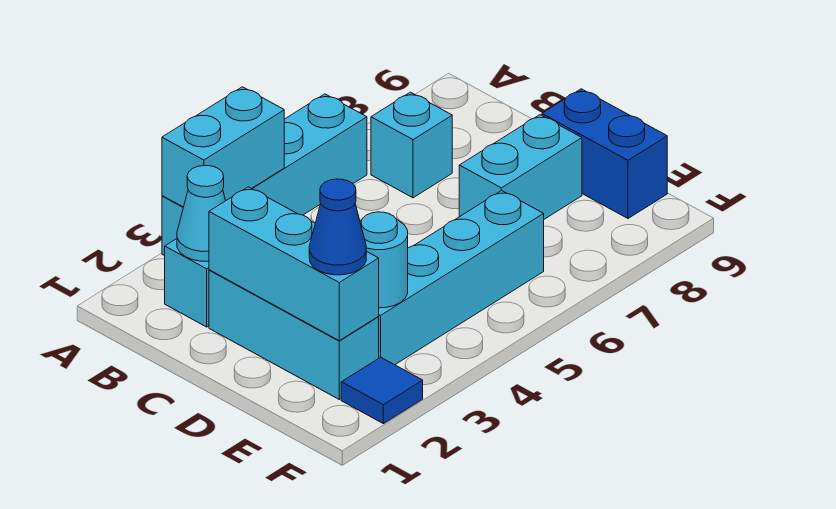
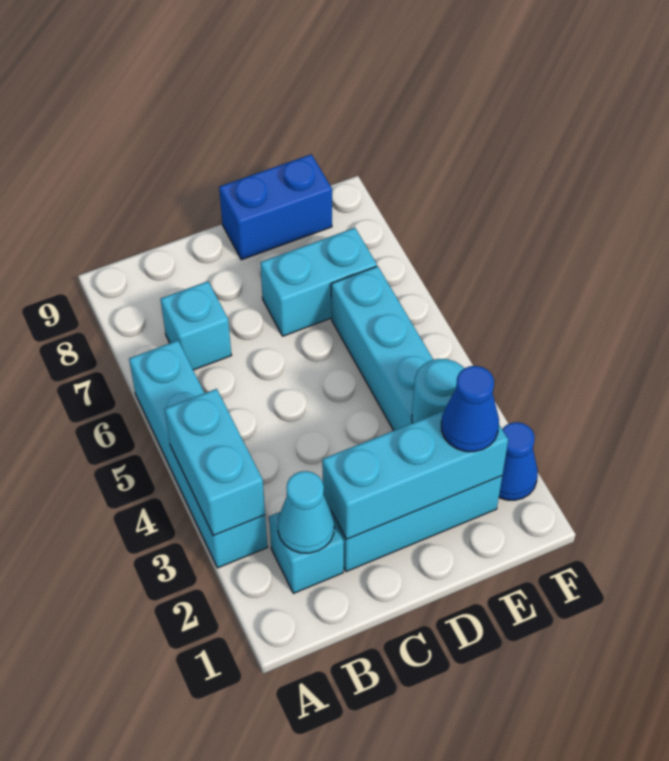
cyan brick D7:D8 level 1 -> cyan brick D7:E7 level 1
blue tile F2 level 1 -> blue cone F2 level 1

